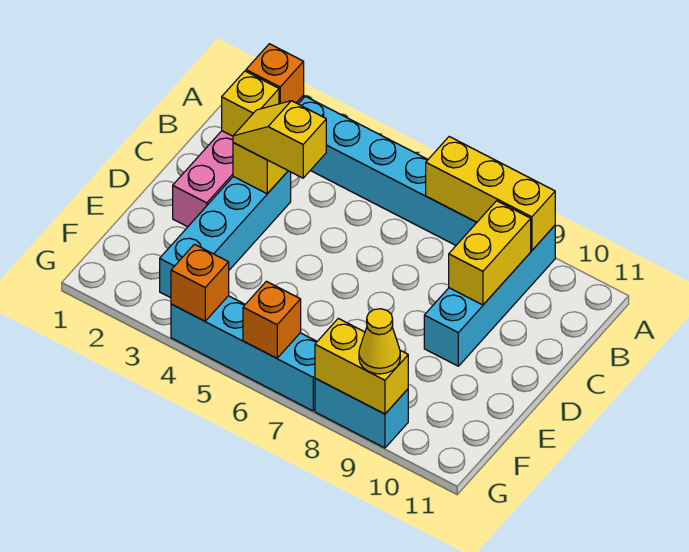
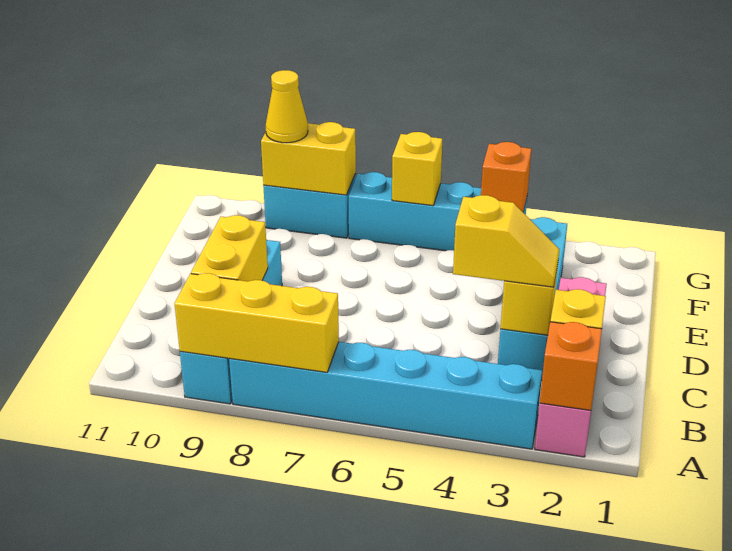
orange brick G6 level 2 -> yellow brick G6 level 2

